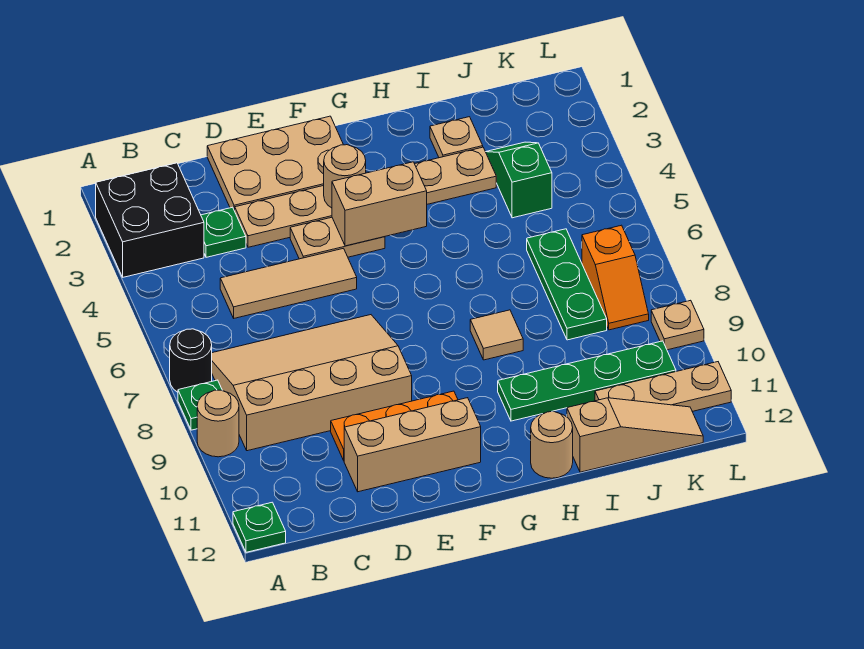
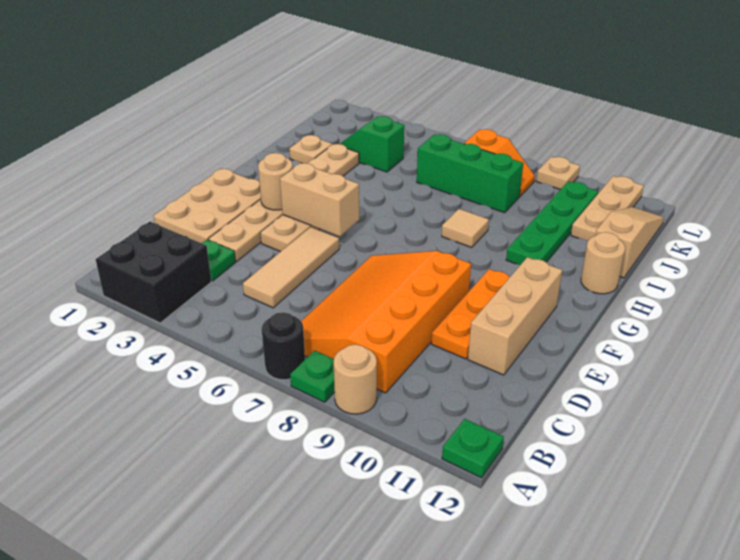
tan slope B7:E9 level 1 top 9 -> orange slope B7:E9 level 1 top 9
tan brick F4:G4 level 2 -> tan brick F4:F5 level 2
green plate J6:J8 level 1 -> green brick J6:J8 level 1

